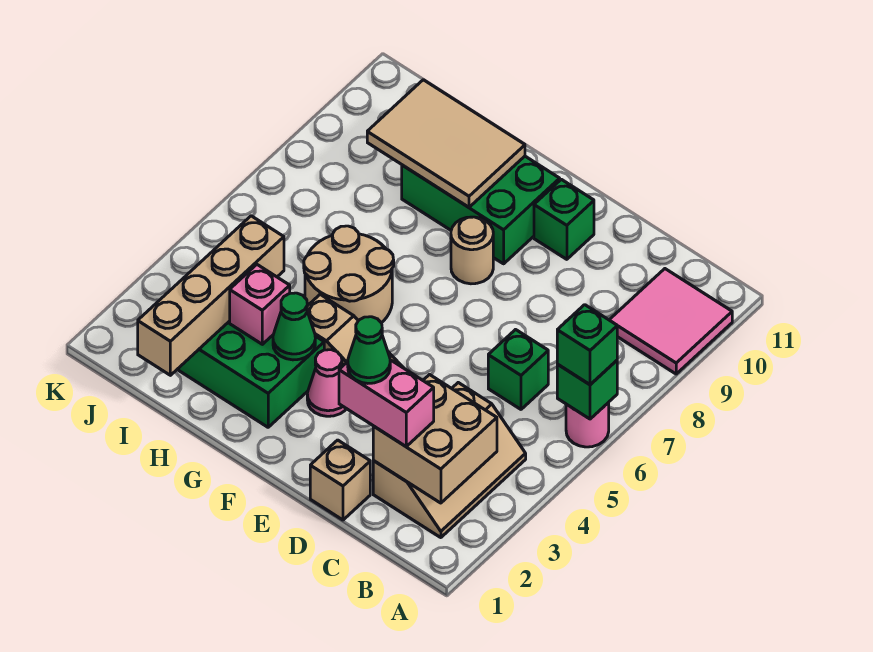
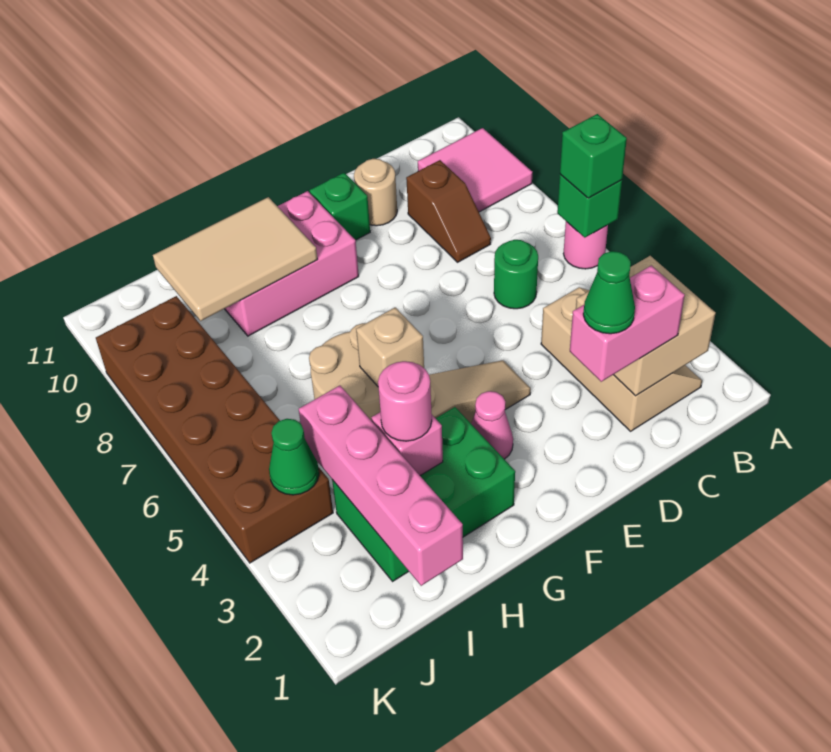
green brick C6 level 1 -> green round brick C6 level 1
none -> brown slope C8:C9 level 1 top 9
tan brick D1 level 1 -> tan brick G5 level 2
tan round brick F8 level 1 -> tan round brick D10 level 1
green brick F9:H10 level 1 -> pink brick F9:H10 level 1
green cone G3 level 2 -> green cone J4 level 2
none -> pink round brick H3 level 3
tan brick I1:I4 level 2 -> pink brick I1:I4 level 2
none -> brown brick J4:K9 level 1

